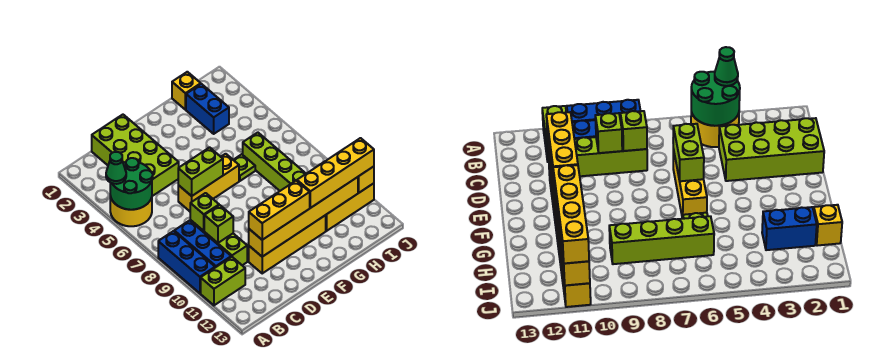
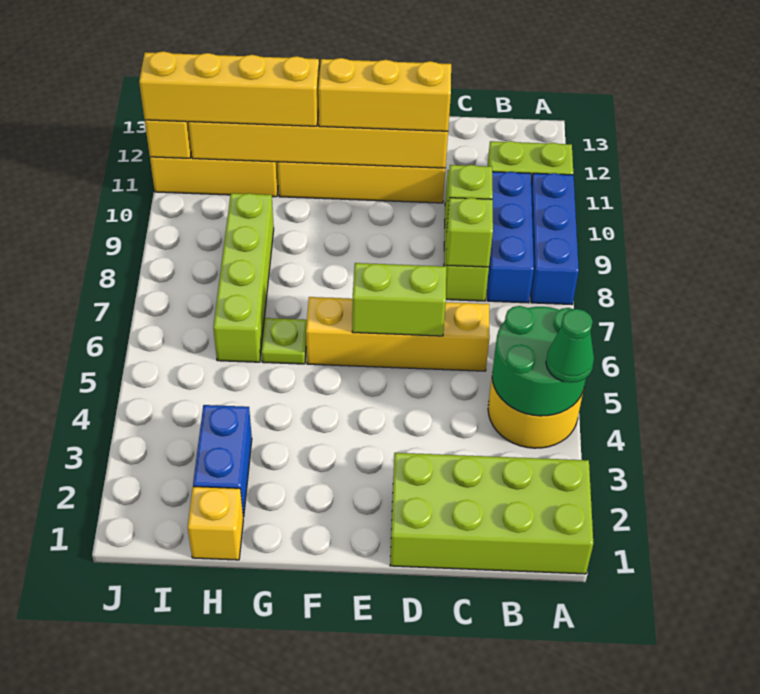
lime brick C1:D4 level 1 -> lime brick A1:D2 level 1
yellow brick D6:F6 level 1 -> yellow brick C6:F6 level 1

